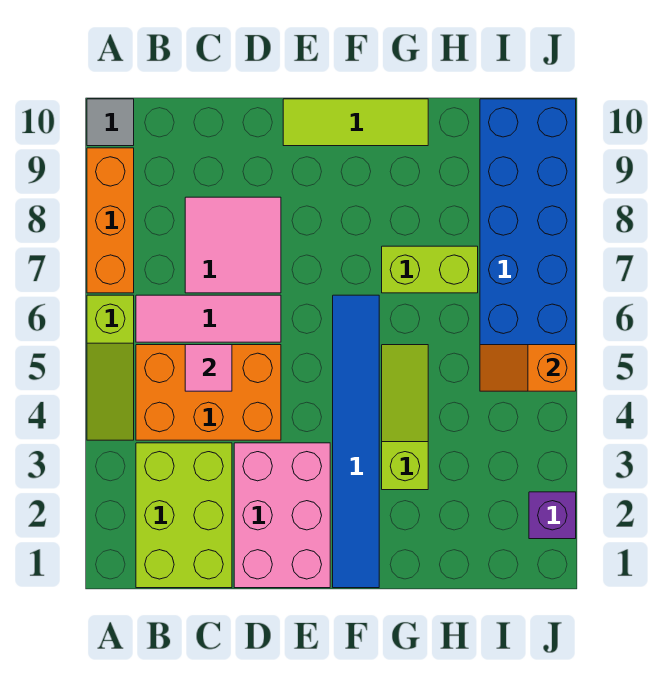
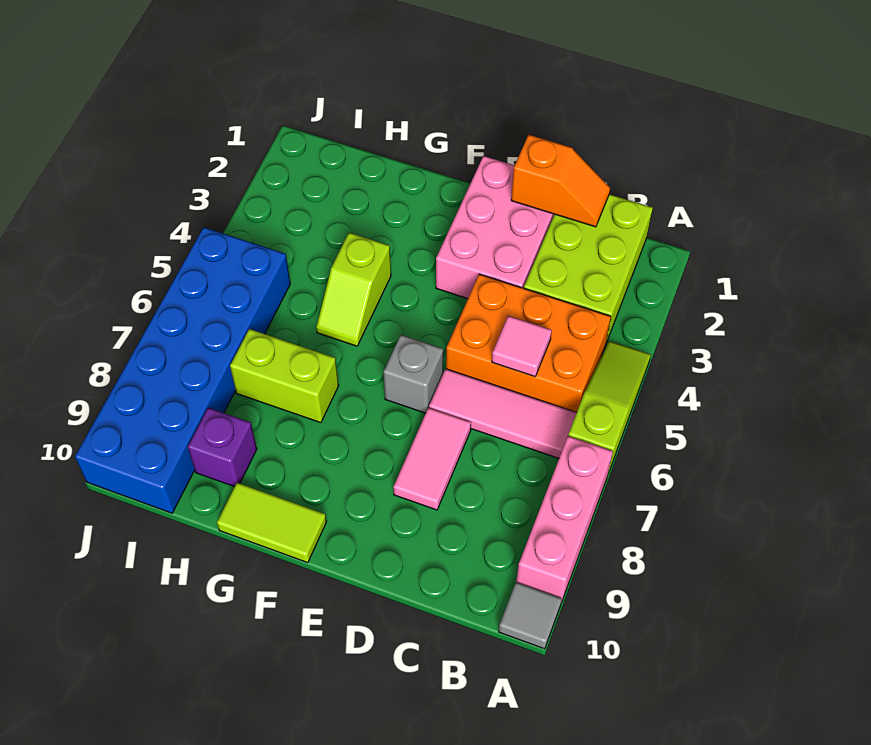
orange brick A7:A9 level 1 -> pink brick A7:A9 level 1
pink tile C7:D8 level 1 -> pink tile D7:D8 level 1
none -> grey brick E6 level 1
lime tile E10:G10 level 1 -> lime tile F10:G10 level 1
blue tile F1:F6 level 1 -> none
lime slope G3:G5 level 1 top 3 -> lime slope G4:G5 level 1 top 4
orange slope I5:J5 level 2 top J -> orange slope C1:D1 level 2 top D
purple brick J2 level 1 -> purple brick H9 level 1

